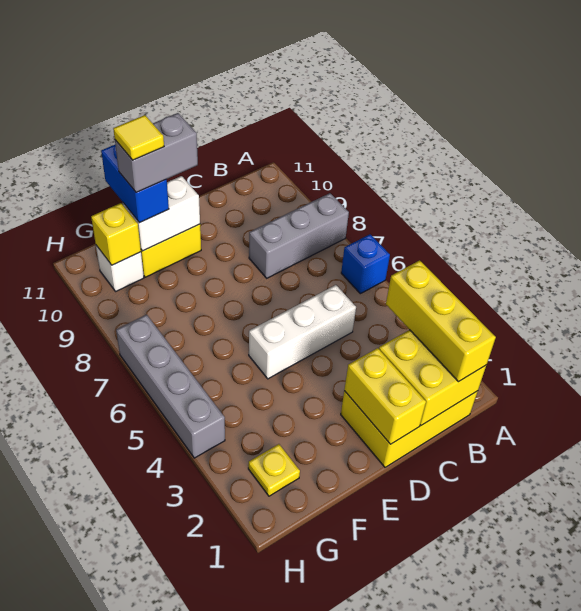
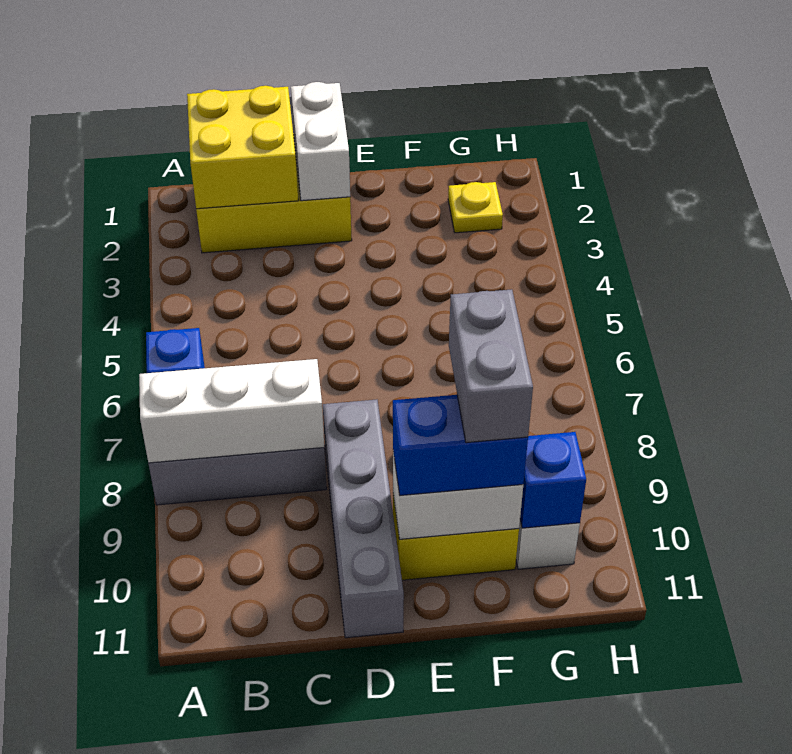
yellow brick B1:B3 level 3 -> none
white brick C5:E5 level 1 -> white brick A8:C8 level 2
yellow brick D1:D2 level 2 -> white brick D1:D2 level 2
grey brick E10:F10 level 4 -> grey brick F9:F10 level 4
blue brick F10:F11 level 3 -> blue brick E10:F10 level 3
yellow tile F10 level 5 -> none
yellow brick G10 level 2 -> blue brick G10 level 2
grey brick H4:H7 level 1 -> grey brick D8:D11 level 1

